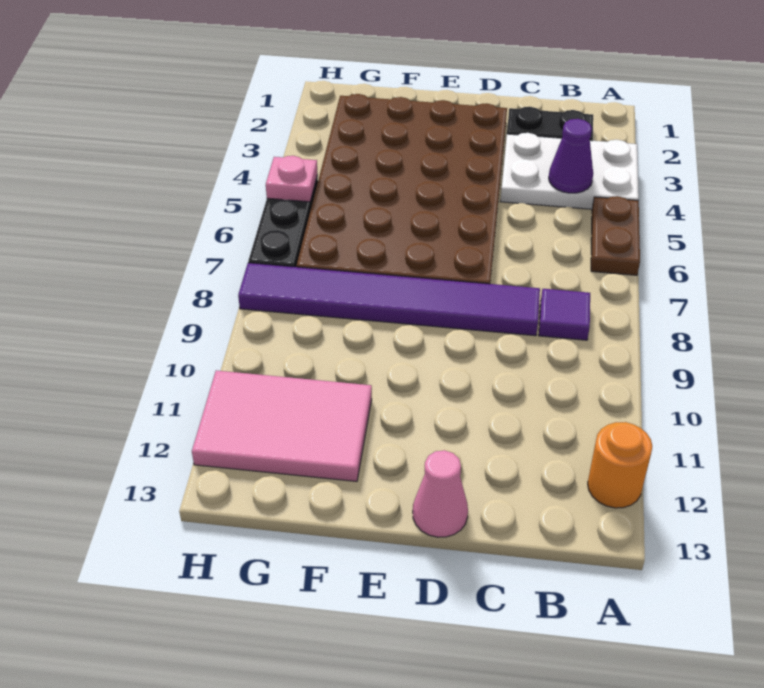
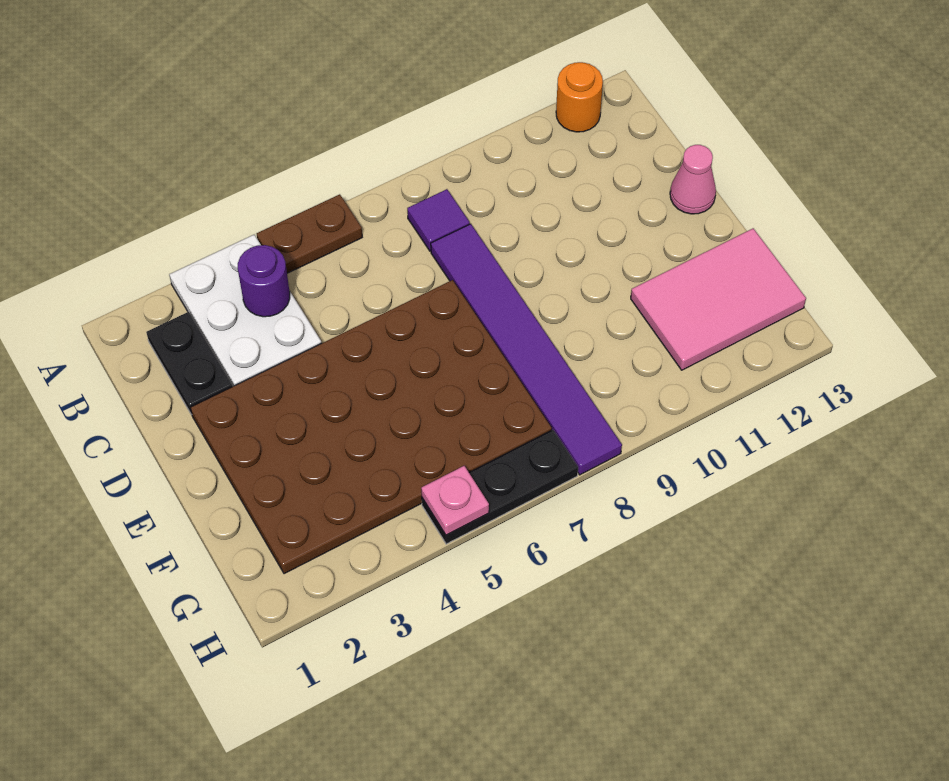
purple cone B4 level 2 -> purple round brick B4 level 2
pink tile F11:H12 level 1 -> pink tile F11:G13 level 1

